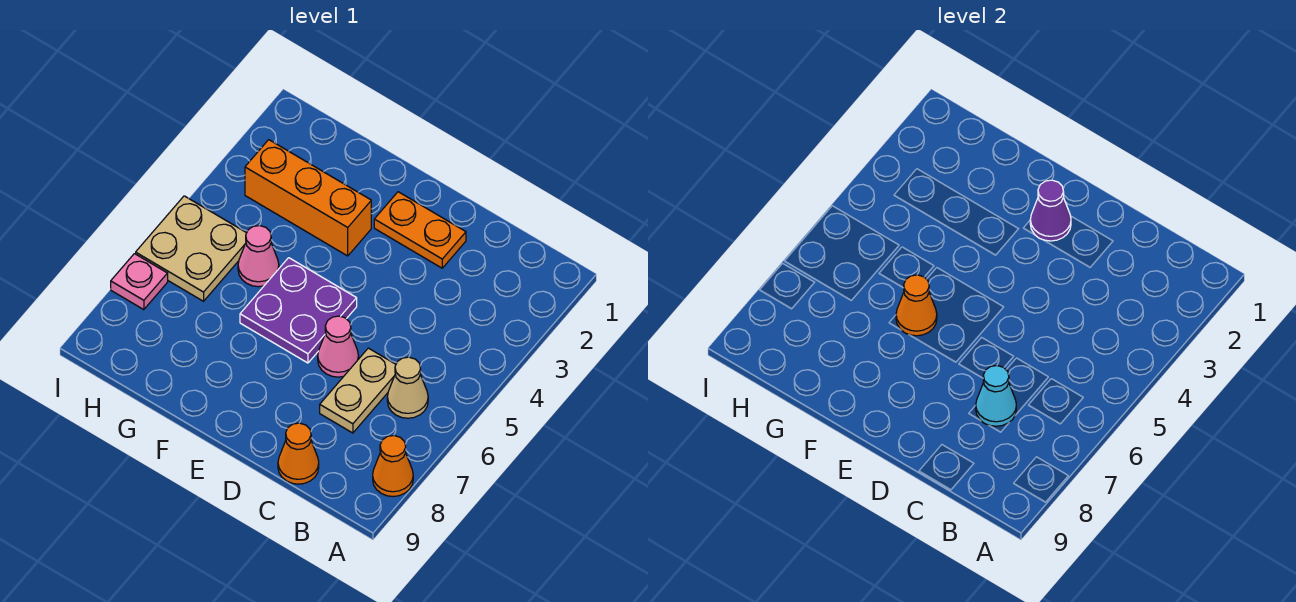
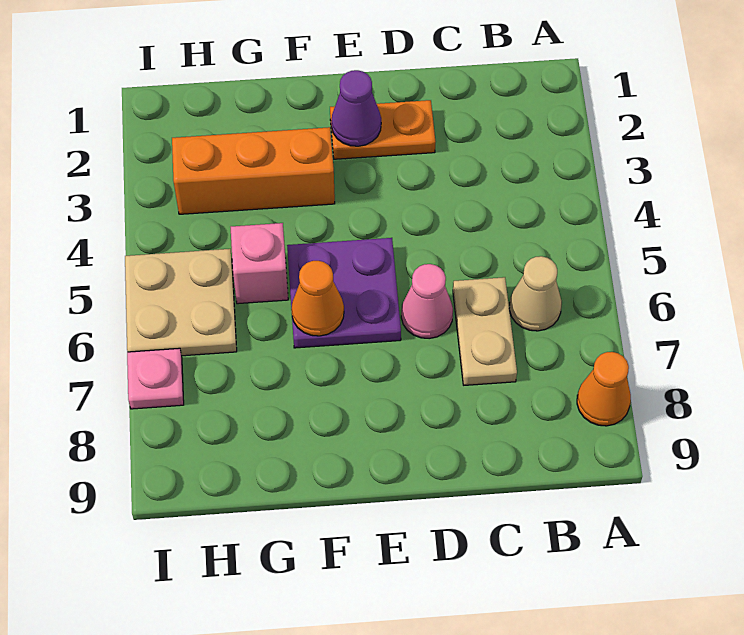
cyan cone C7 level 2 -> none
orange cone C9 level 1 -> none
pink cone G5 level 1 -> pink brick G5 level 1

